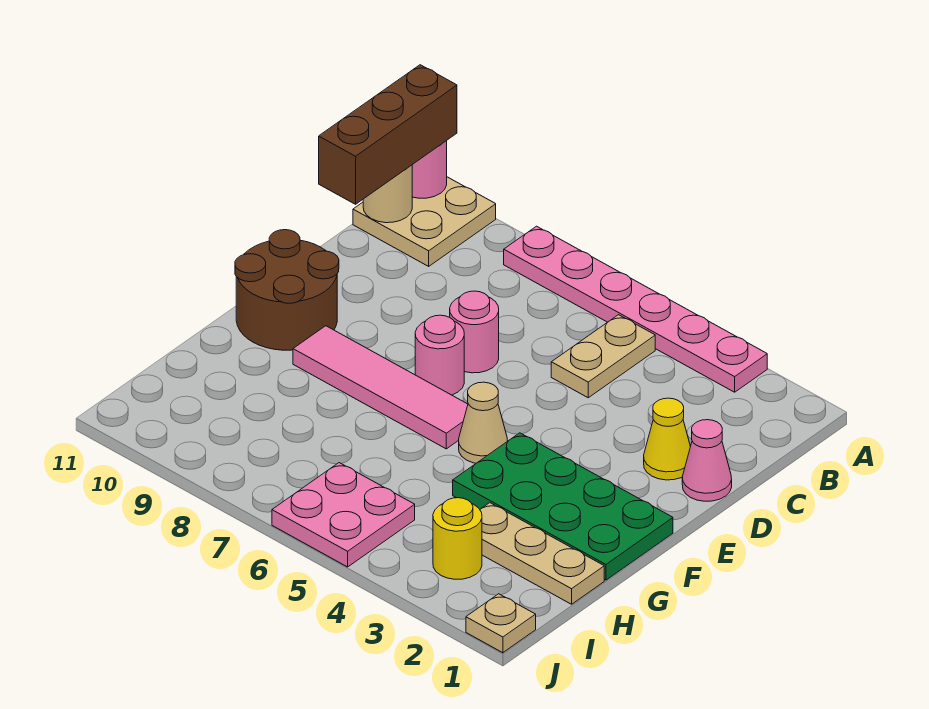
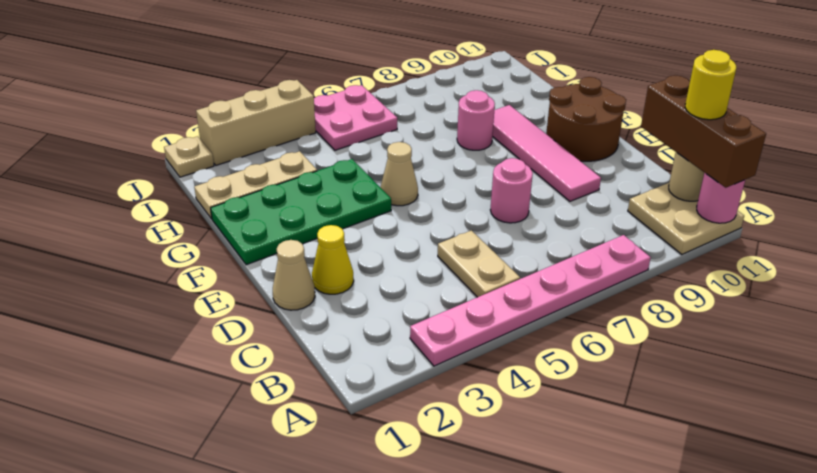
pink cone D1 level 1 -> tan cone D1 level 1
pink round brick E7 level 1 -> pink round brick G8 level 1
pink tile F6:F9 level 1 -> pink tile D9:G9 level 1
yellow round brick I3 level 1 -> yellow round brick B11 level 4
none -> tan brick J2:J4 level 1

